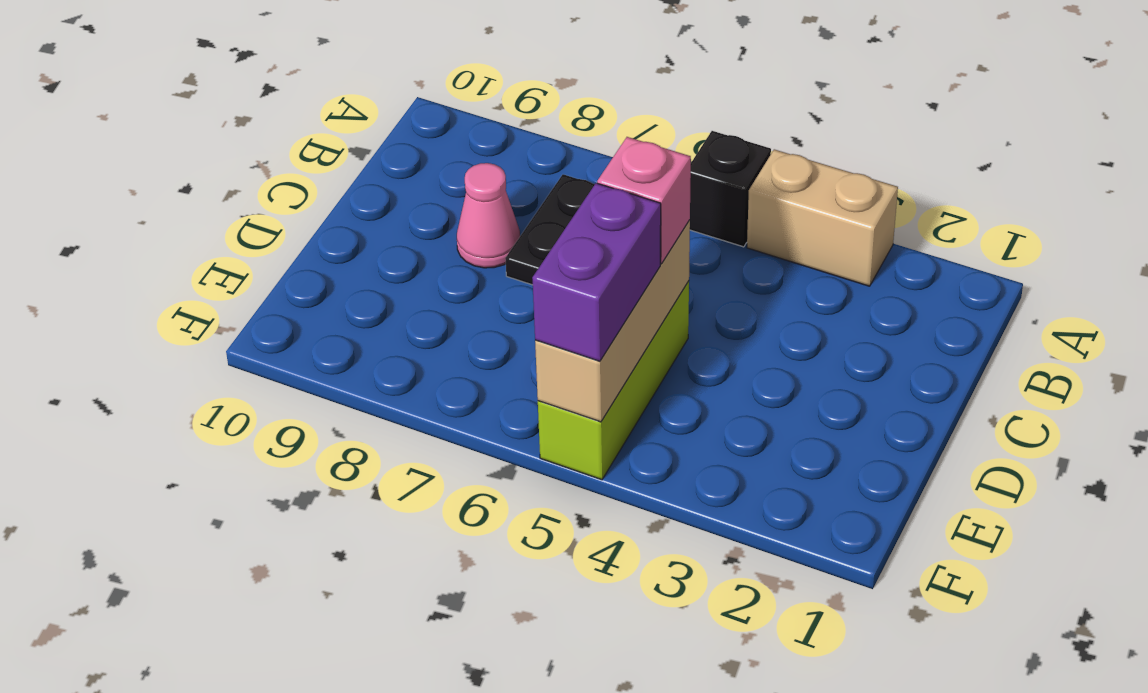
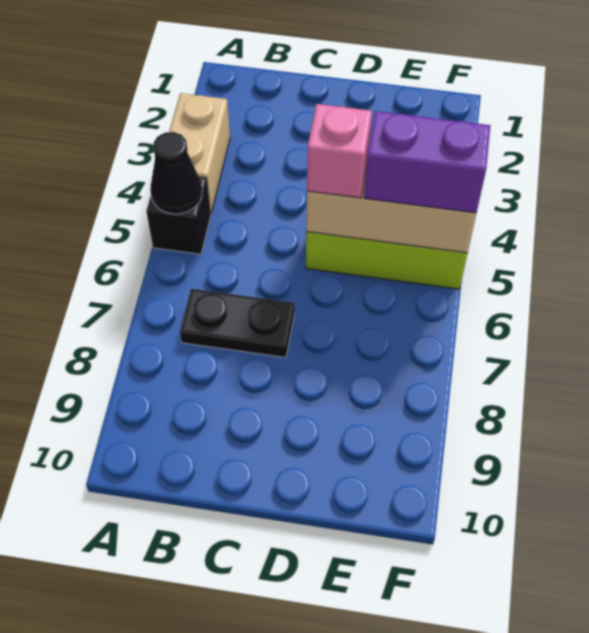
none -> black cone A5 level 2
pink cone C8 level 1 -> none

